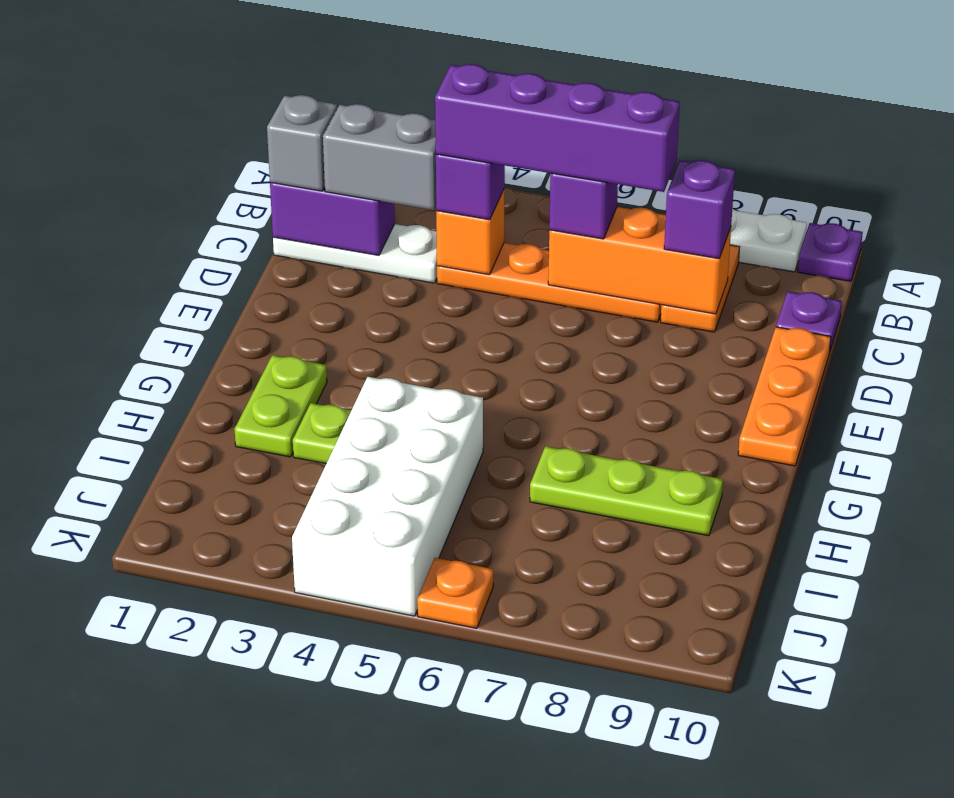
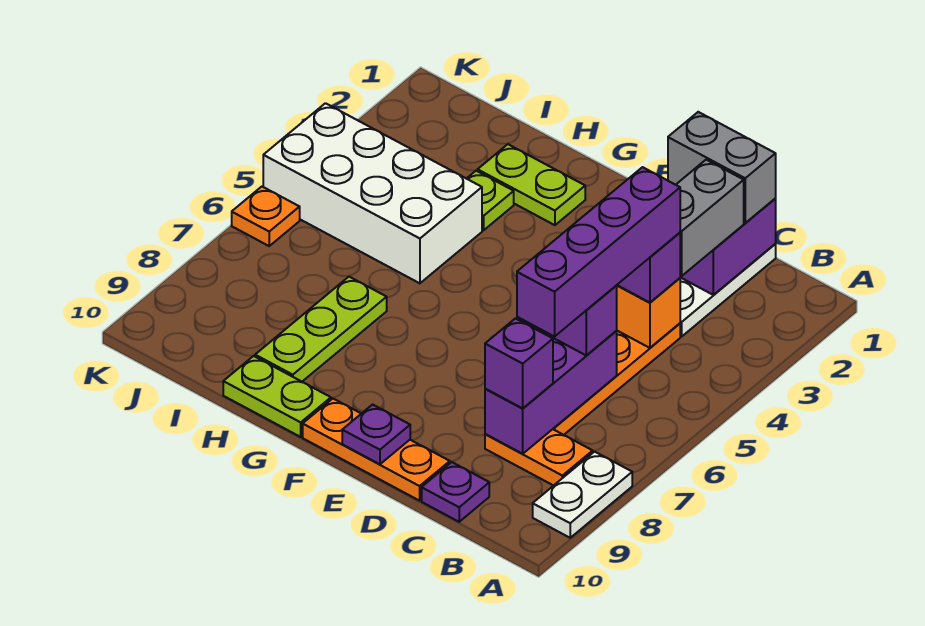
purple plate A10 level 1 -> purple plate E10 level 2
grey brick C1 level 3 -> grey brick C1:D1 level 3
orange brick C6:C8 level 2 -> purple brick C6:C8 level 2
none -> lime plate G10:H10 level 1

